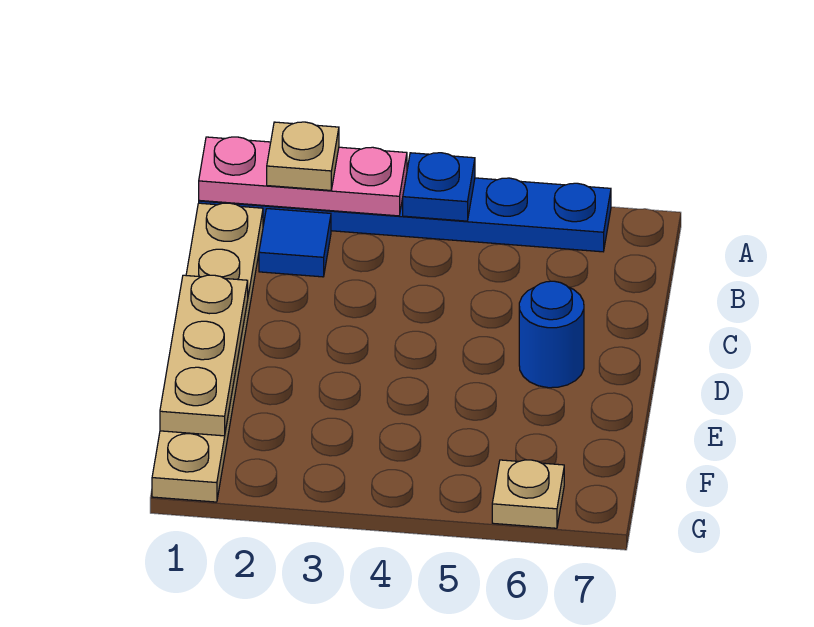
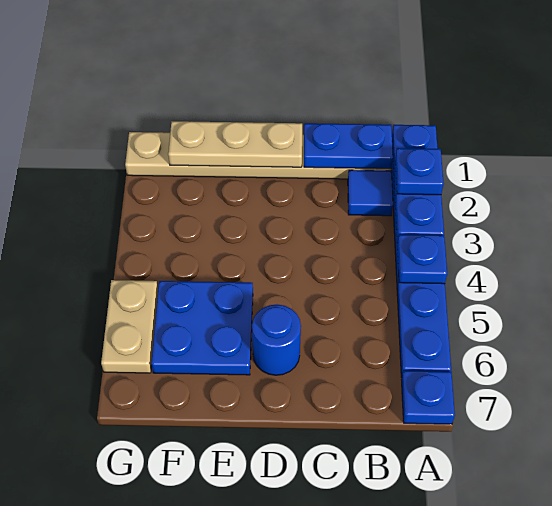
pink plate A1:A3 level 2 -> blue plate A1:A3 level 2
tan plate A2 level 3 -> blue plate A2 level 3
none -> blue plate A7 level 1
none -> blue plate B1:C1 level 2
none -> blue plate E5:F6 level 1
tan plate G6 level 1 -> tan plate G5:G6 level 1

